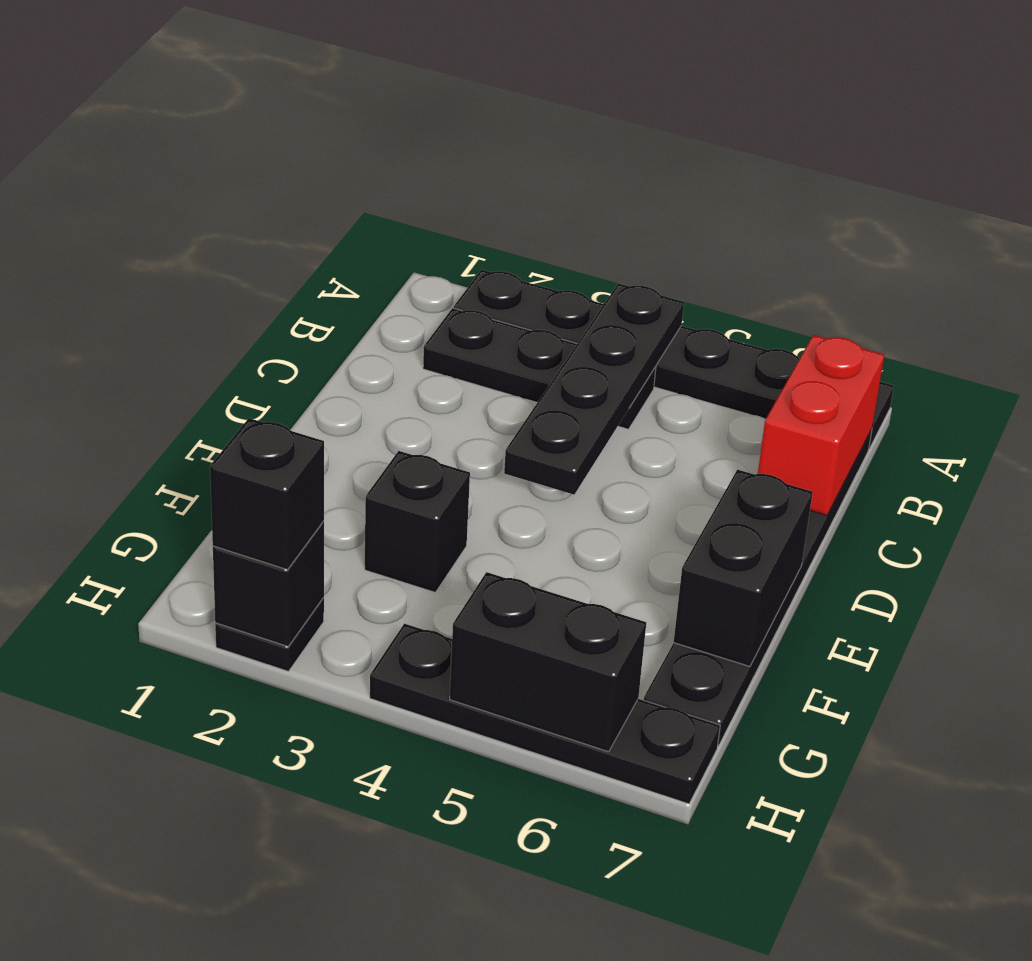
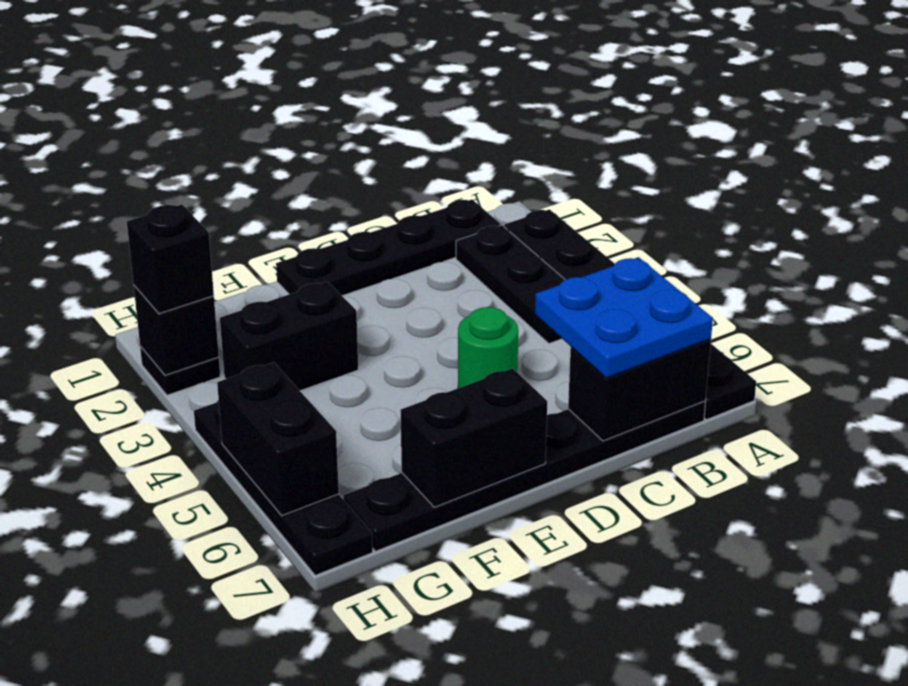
black plate A4:D4 level 2 -> black plate B1:E1 level 1
none -> blue plate B6:C7 level 3
red brick B7:C7 level 2 -> black brick B7:C7 level 2
none -> green round brick D5 level 1
black brick F3 level 1 -> black brick F3:G3 level 1

